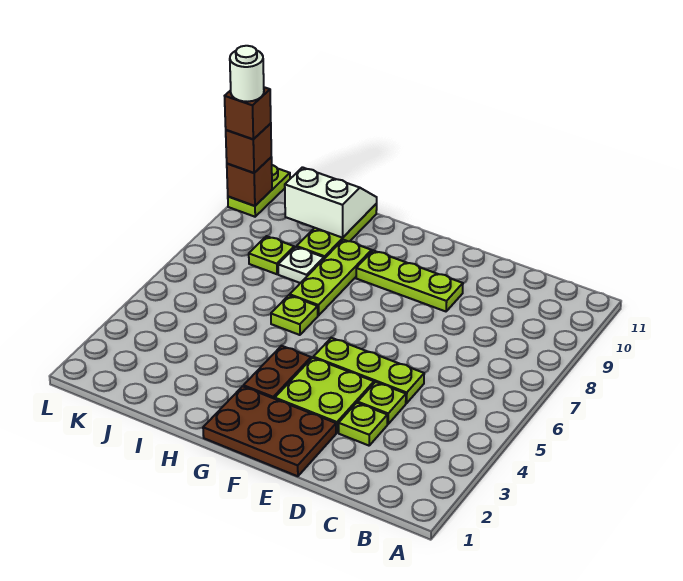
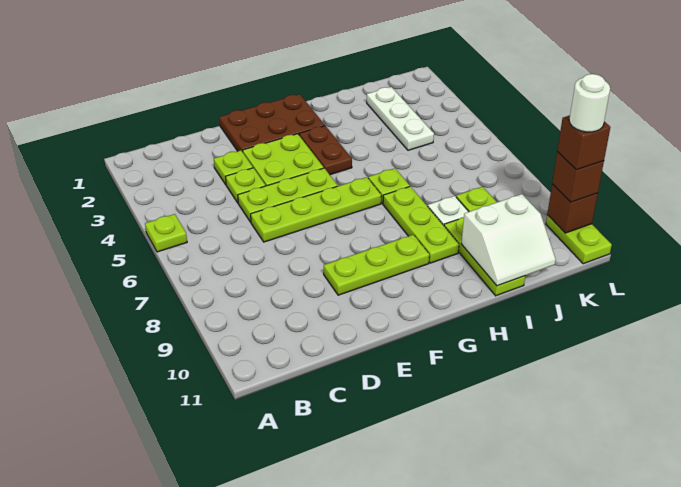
none -> lime plate A5 level 1
none -> lime plate D6:G6 level 1
none -> white plate J2:J4 level 1

